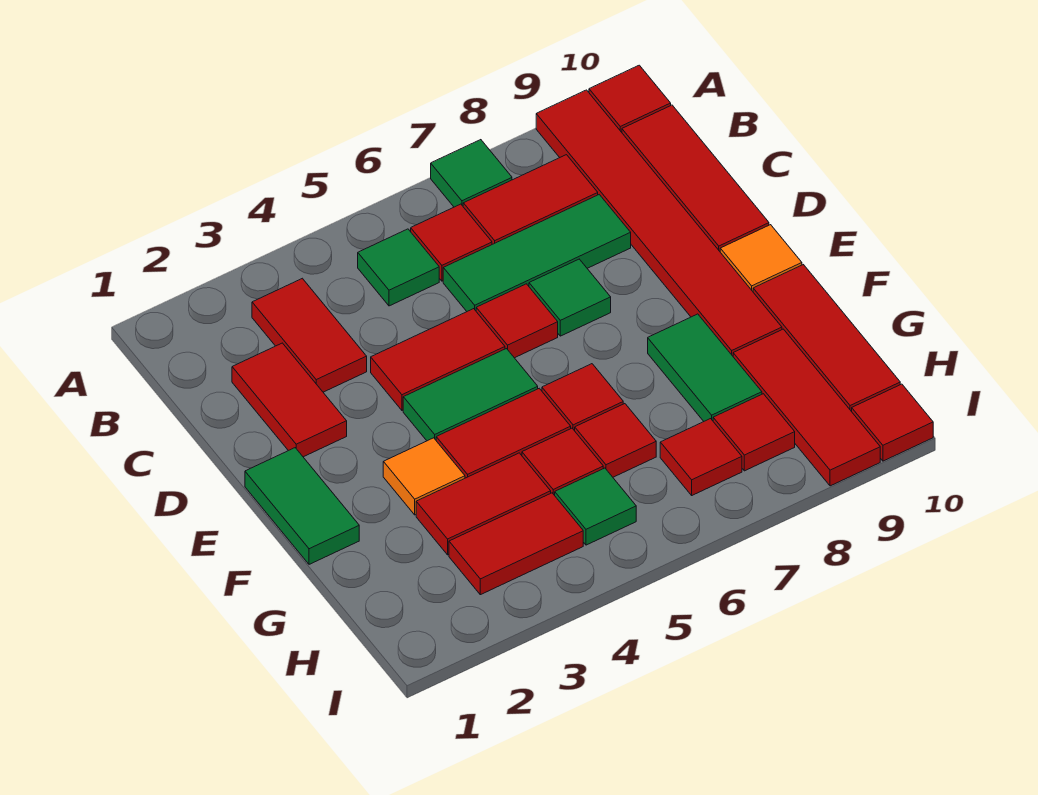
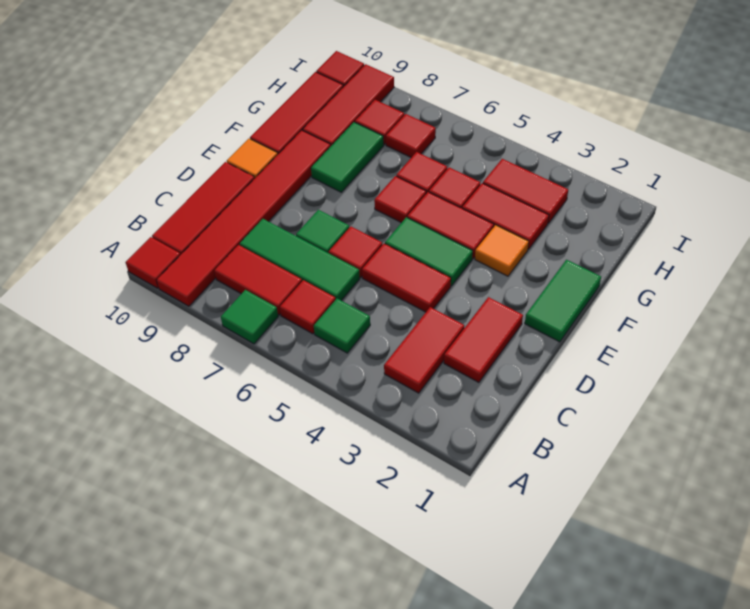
green tile H5 level 1 -> none

